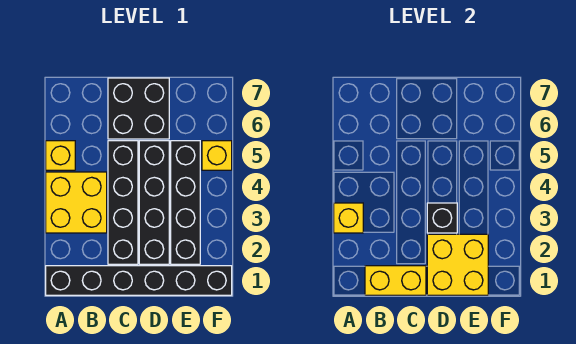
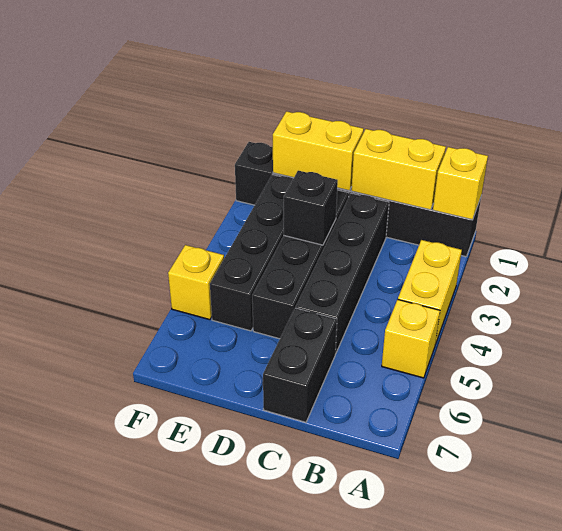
yellow brick A3:B4 level 1 -> yellow brick A3:A4 level 1
yellow brick A3 level 2 -> yellow brick A1 level 2
black brick C6:D7 level 1 -> black brick C6:C7 level 1
yellow brick D1:E2 level 2 -> yellow brick D1:E1 level 2

